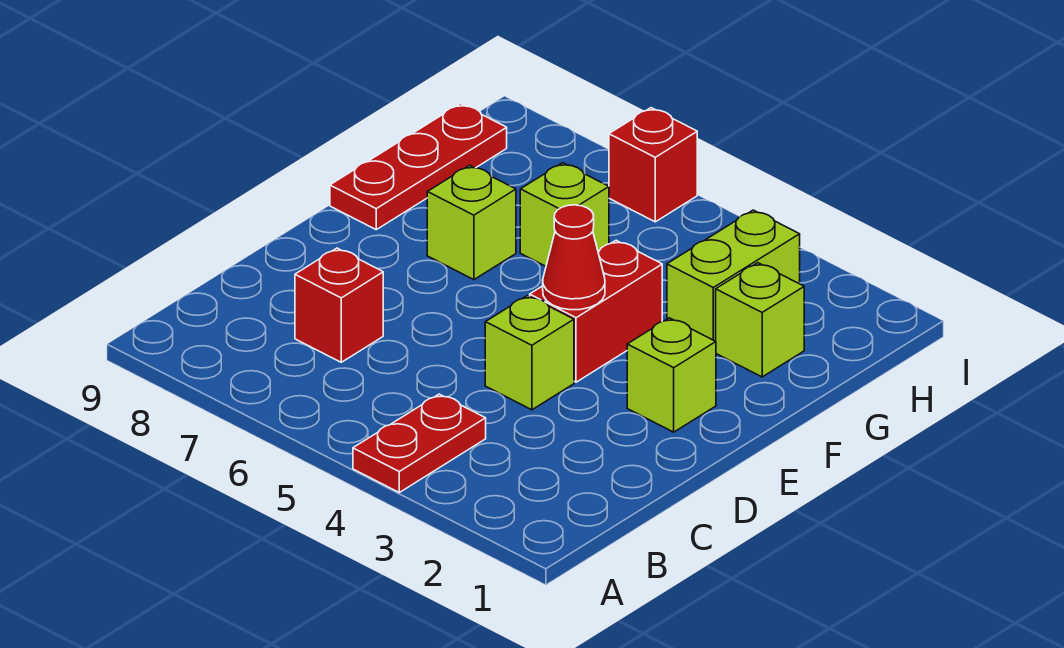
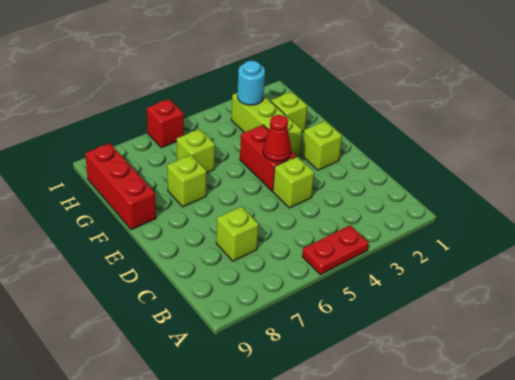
red plate A4:B4 level 1 -> red plate A4:A5 level 1
red brick C7 level 1 -> lime brick C7 level 1
red plate F9:H9 level 1 -> red brick F9:H9 level 1
lime brick G3:H3 level 1 -> lime brick F3:H3 level 1
none -> cyan round brick H3 level 2

